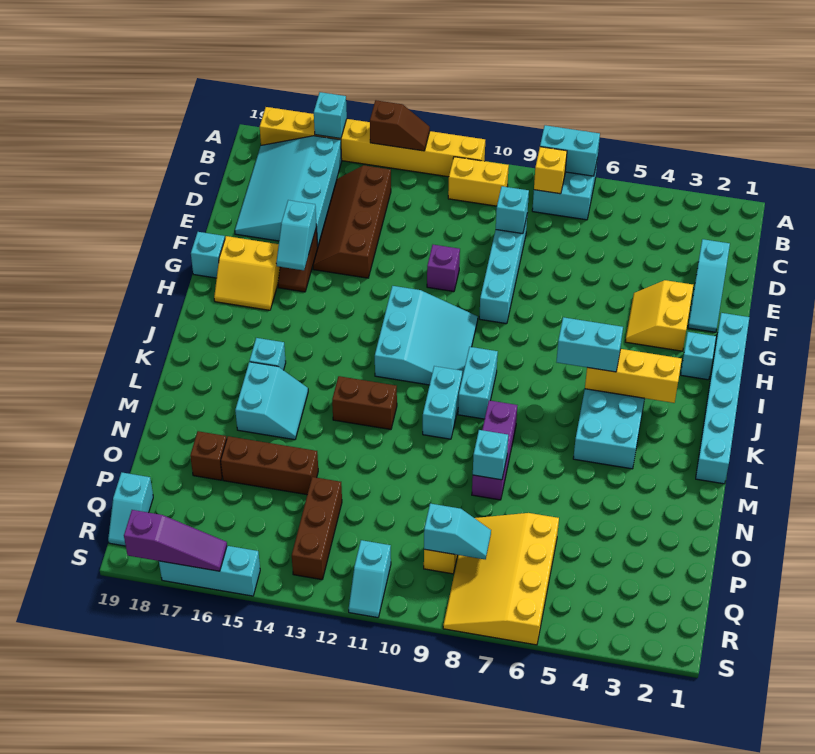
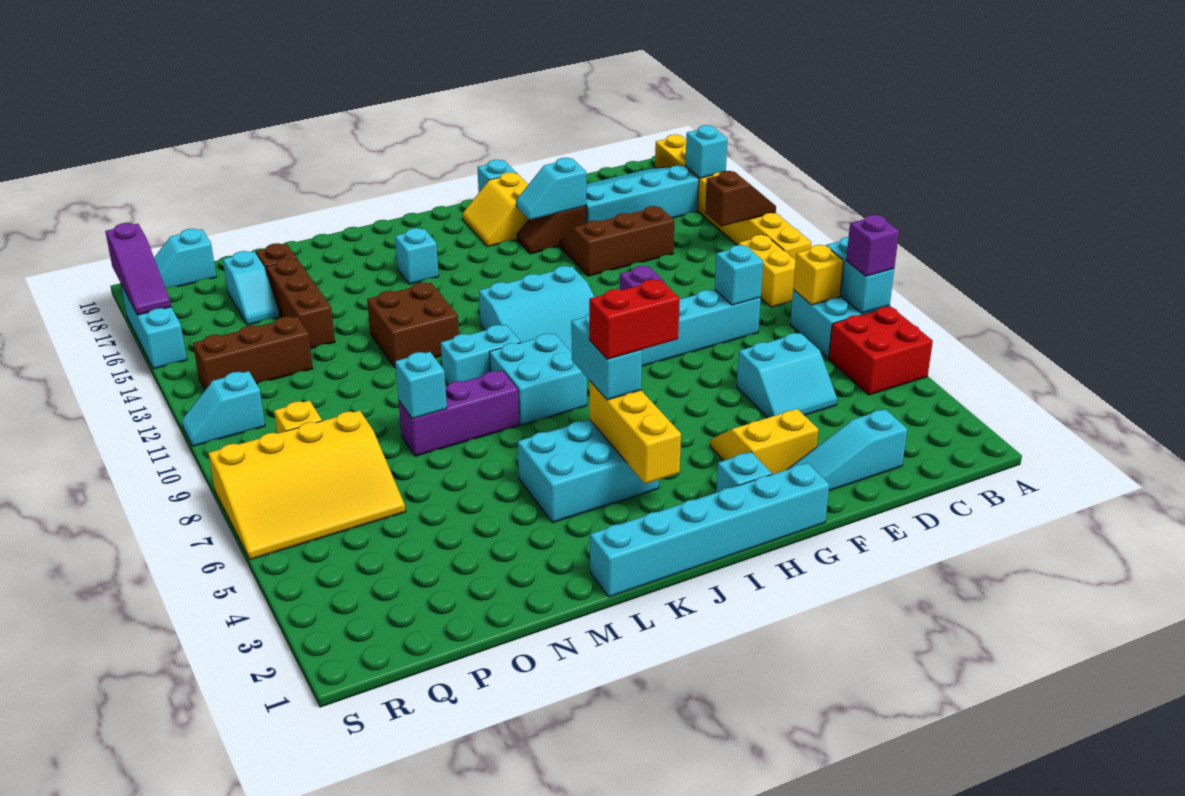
none -> red brick A5:B6 level 1
none -> purple brick A7 level 3
brown slope A13:A14 level 2 top 14 -> brown slope A13:B13 level 2 top B
brown slope C14:F15 level 1 top 14 -> brown slope D14:F15 level 1 top 14
none -> red brick I5:J5 level 4
cyan brick J9:K9 level 1 -> cyan brick J8:K9 level 1
brown brick L12:L13 level 1 -> brown brick L12:M13 level 1
cyan slope L15:M16 level 1 top 16 -> cyan slope D5:E6 level 1 top 6
yellow slope P6:S8 level 1 top 6 -> yellow slope P6:S8 level 1 top 8
cyan slope Q8:Q9 level 2 top 9 -> cyan slope P16:P17 level 1 top 17

